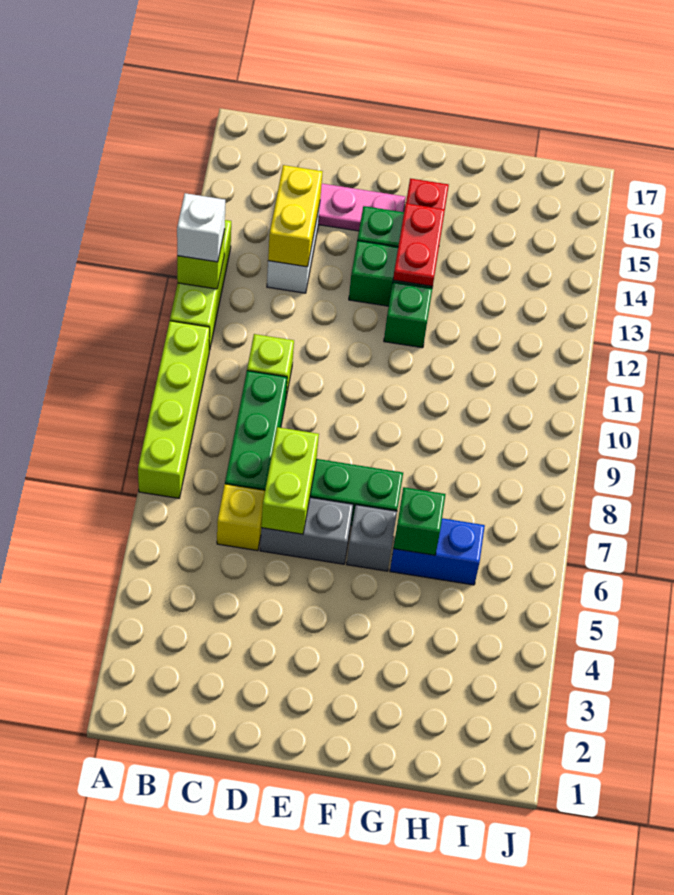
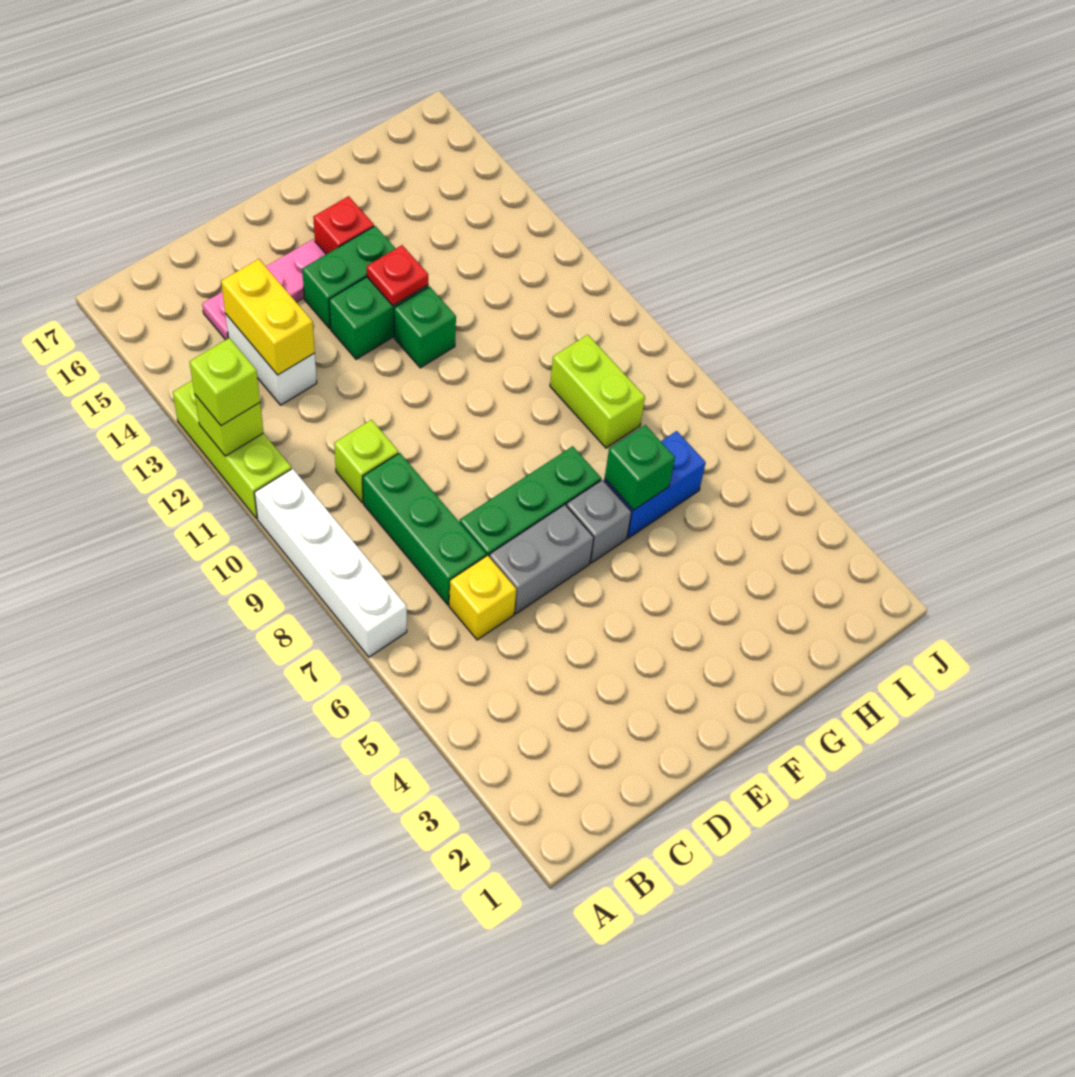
lime brick A7:A10 level 1 -> white brick A7:A10 level 1
white brick A12 level 3 -> lime brick A12 level 3
lime brick D6:D7 level 2 -> lime brick H8:H9 level 1
red plate F13:F14 level 2 -> red plate F13 level 2

